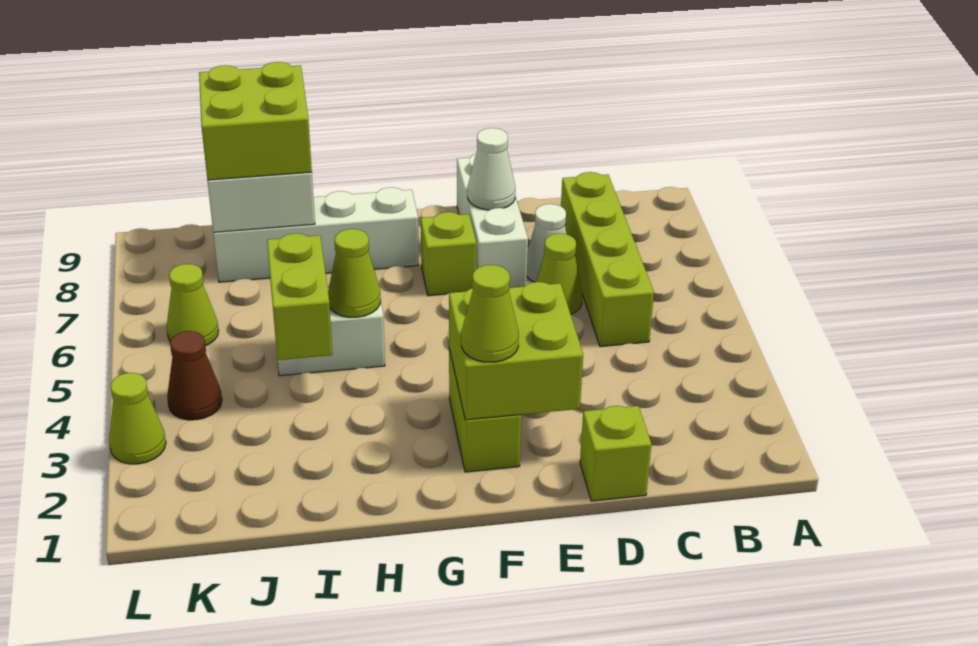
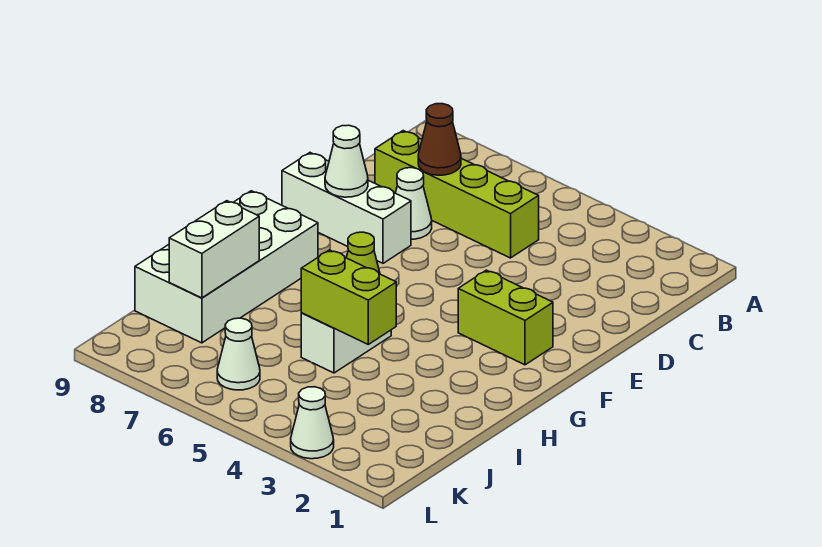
lime brick D1 level 1 -> none
lime cone D6 level 1 -> none
lime brick E2:F3 level 2 -> none
lime cone F2 level 3 -> none
lime brick F7 level 1 -> none
white brick G8:J8 level 1 -> white brick G8:J9 level 1
lime brick I8:J9 level 3 -> none
brown cone K4 level 1 -> brown cone C7 level 2
lime cone K6 level 1 -> white cone K6 level 1
lime cone L3 level 1 -> white cone L3 level 1

